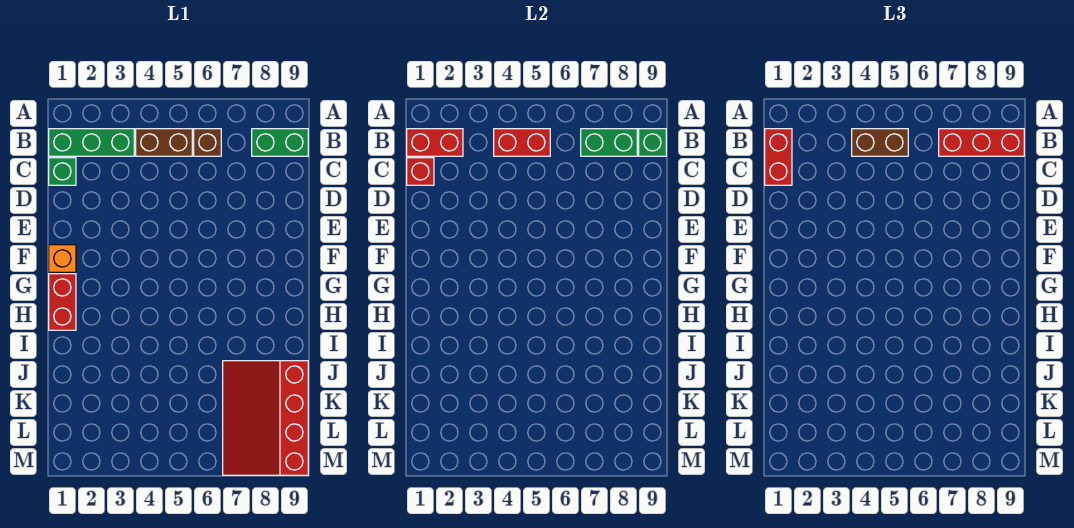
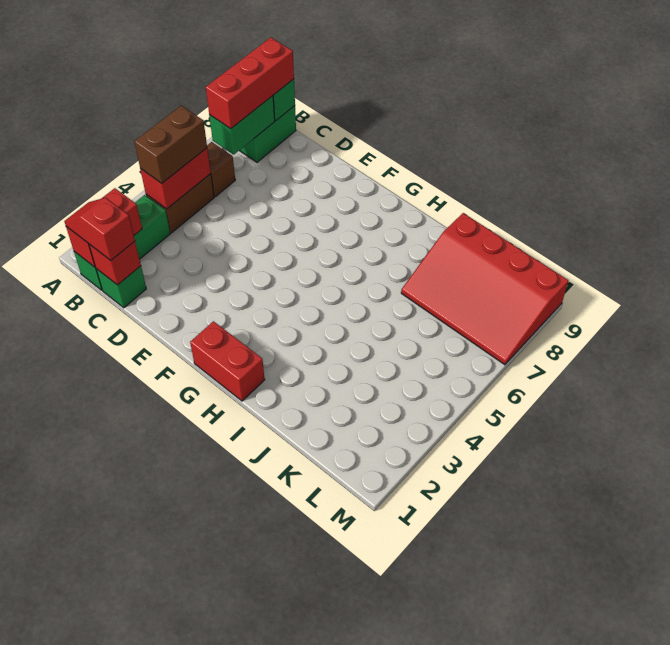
red brick B1:C1 level 3 -> red slope B1:C1 level 3 top C
orange brick F1 level 1 -> none

